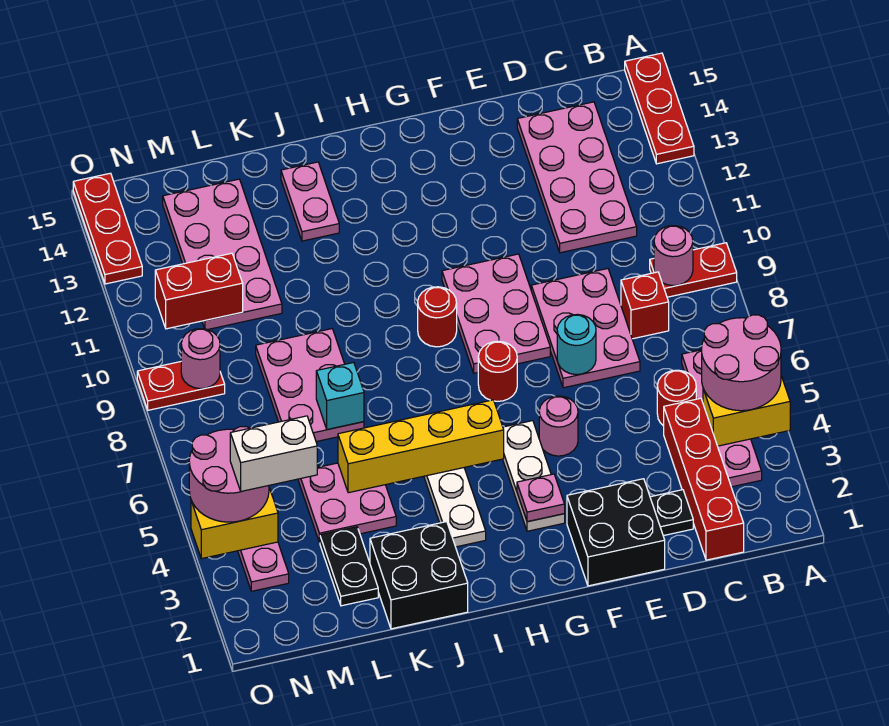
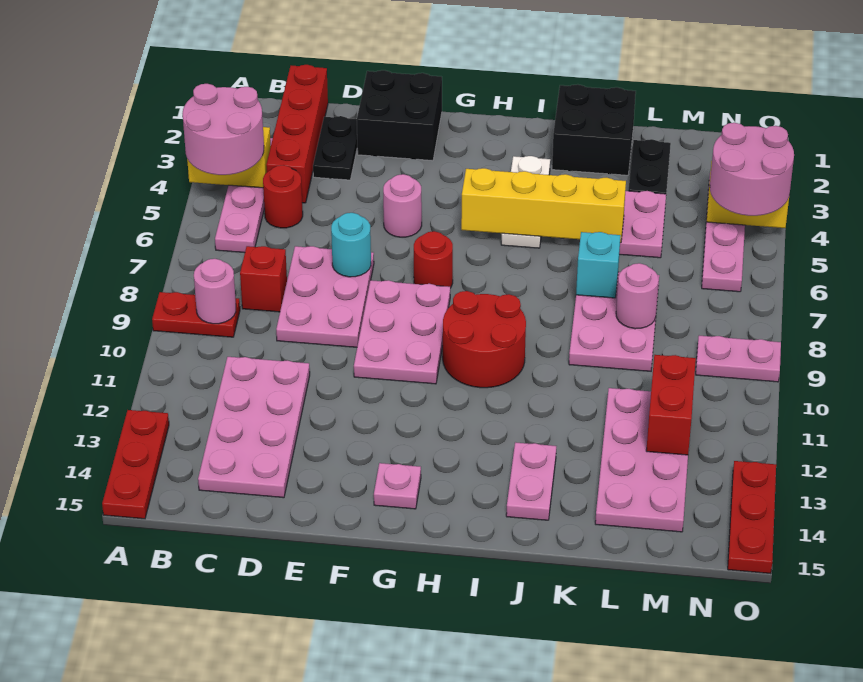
black plate D2 level 1 -> black plate D2:D3 level 1
white plate G3:G5 level 1 -> none
pink plate G3 level 2 -> pink plate G14 level 1
red round brick H9 level 1 -> red round brick H9:I10 level 1
white brick M4:N4 level 4 -> none
red brick M11:N11 level 2 -> red brick M11:M12 level 2
red plate N9:O9 level 1 -> pink plate N9:O9 level 1
pink round brick N9 level 2 -> pink round brick L8 level 2

